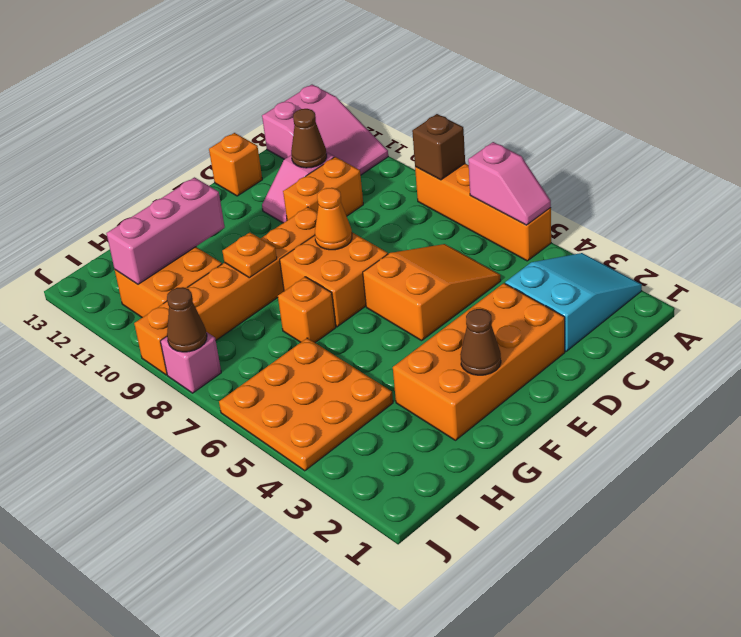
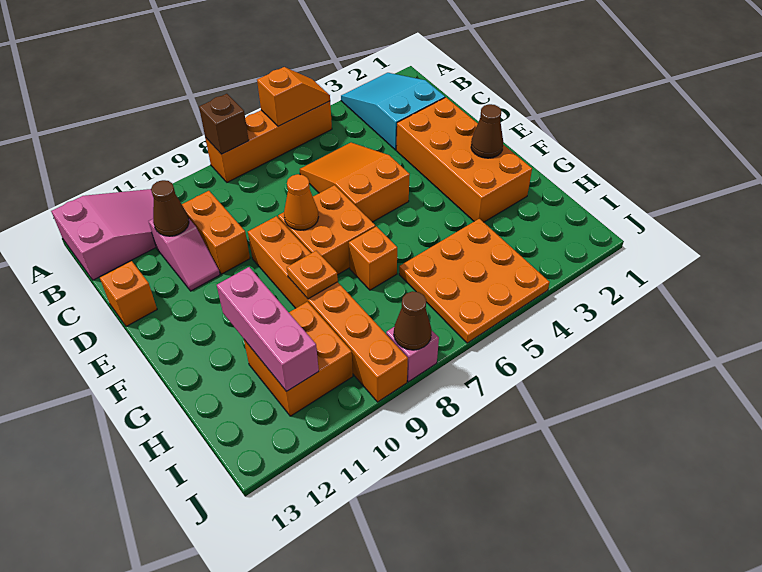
pink slope A5:A6 level 2 top 6 -> orange slope A5:A6 level 2 top 6

